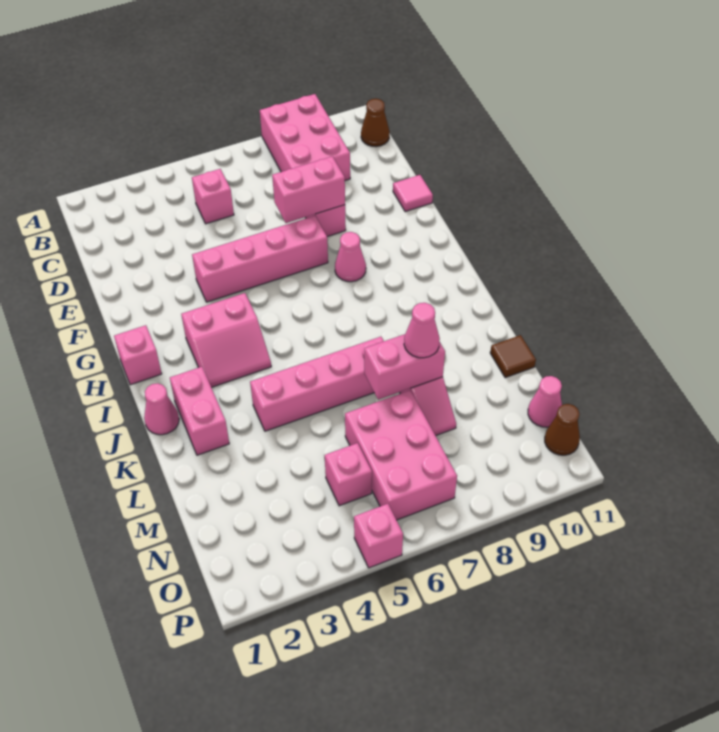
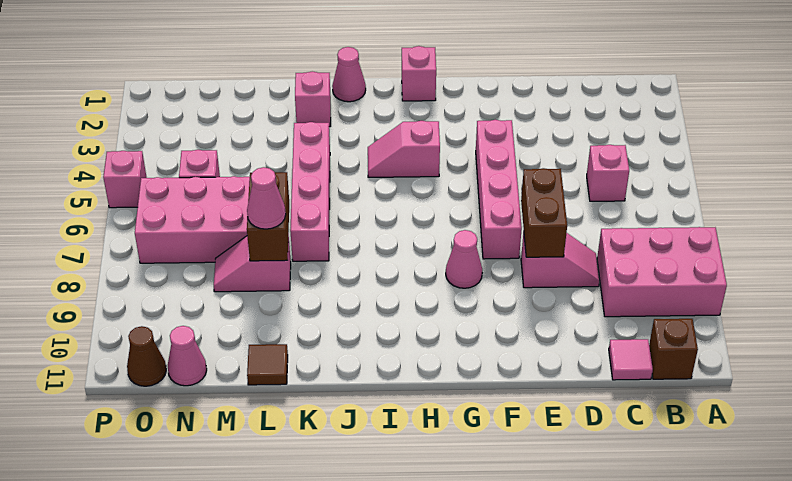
brown cone B11 level 1 -> brown brick B11 level 1
pink brick E7:E8 level 2 -> brown brick E7:E8 level 2
pink tile E11 level 1 -> pink tile C11 level 1
pink slope H3:I4 level 1 top H -> pink slope H4:I4 level 1 top H
pink brick J2:K2 level 1 -> pink brick K2 level 1
pink brick L7:L8 level 2 -> brown brick L7:L8 level 2

